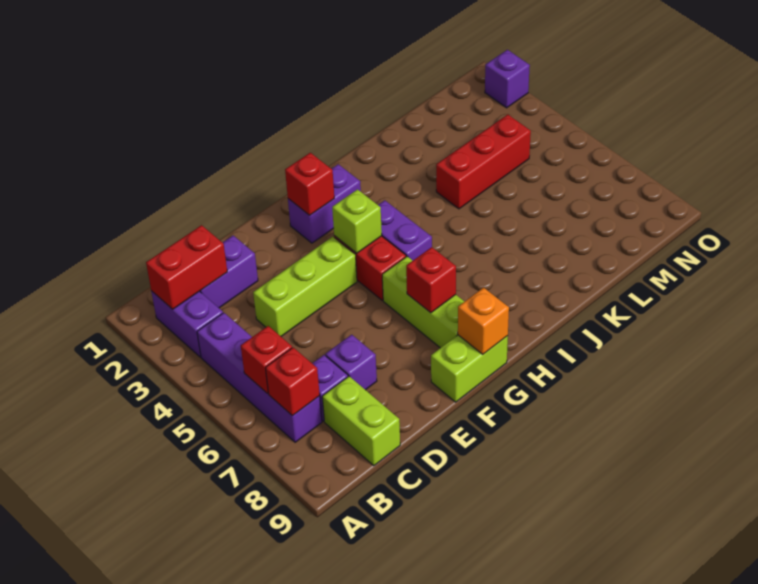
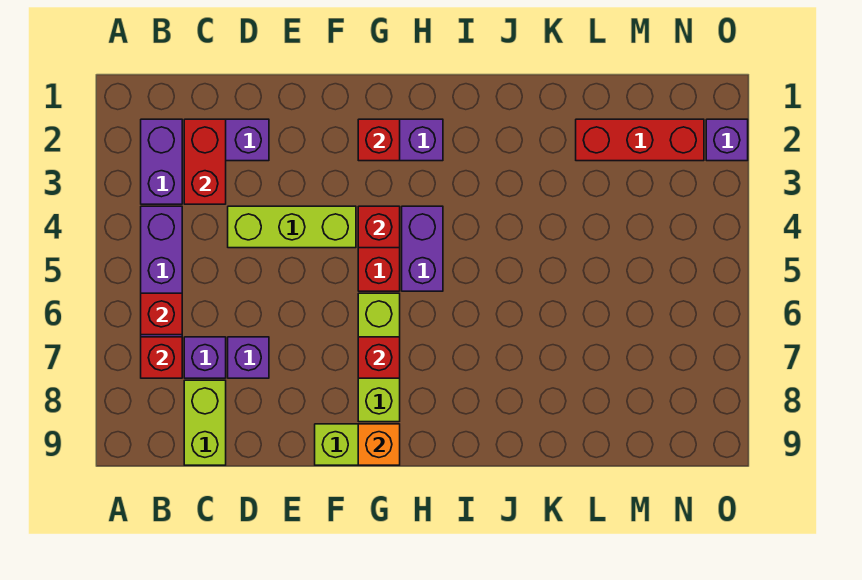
red brick B2:C2 level 2 -> red brick C2:C3 level 2
lime brick G4 level 2 -> red brick G4 level 2
red brick K4:M4 level 1 -> red brick L2:N2 level 1

